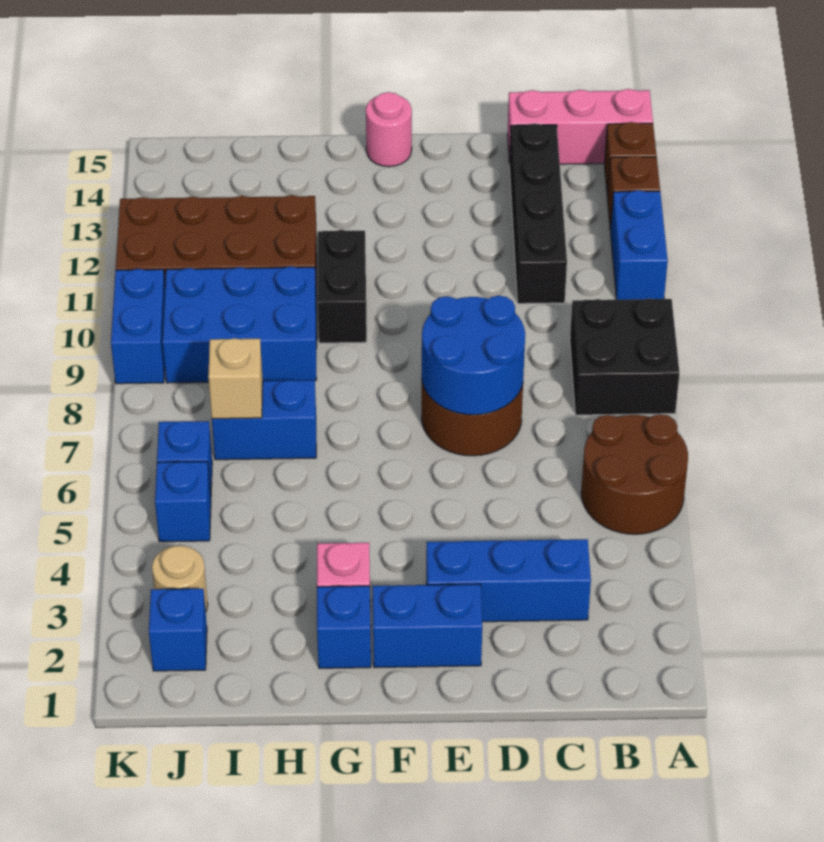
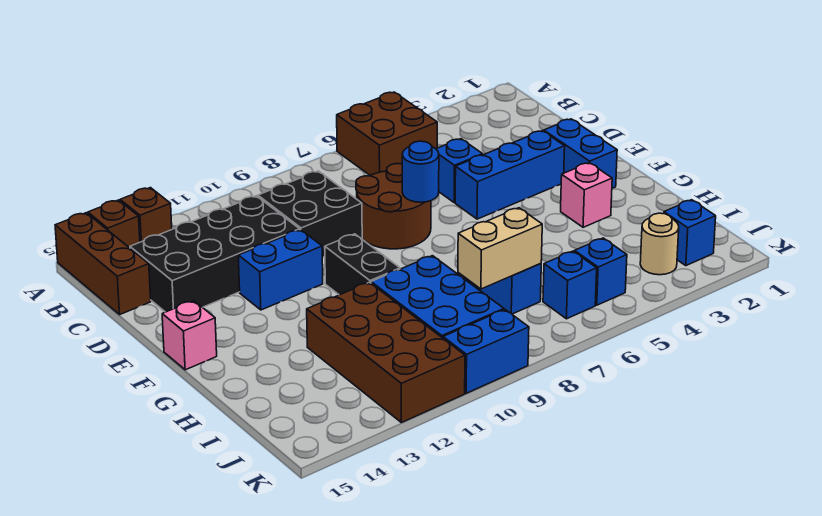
brown round brick A5:B6 level 1 -> brown brick A5:B6 level 1
black brick A8:B9 level 1 -> black brick C9:D10 level 1
blue brick A11:A12 level 1 -> blue brick E11:E12 level 1
pink brick A15:C15 level 1 -> brown brick A15:C15 level 1
blue brick C3:E3 level 1 -> blue brick E3:E5 level 1
black brick C11:C14 level 1 -> black brick C11:D14 level 1
blue round brick D7:E8 level 2 -> blue round brick E7 level 2
pink round brick F15 level 1 -> pink brick F15 level 1
blue brick G2 level 1 -> blue brick D5 level 1
black brick G10:G11 level 1 -> black brick F10:G10 level 1
tan brick I7 level 2 -> tan brick I7:I8 level 2

